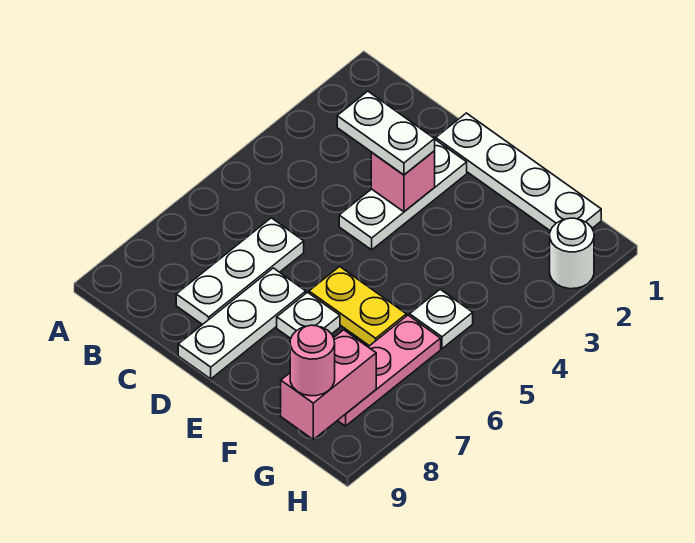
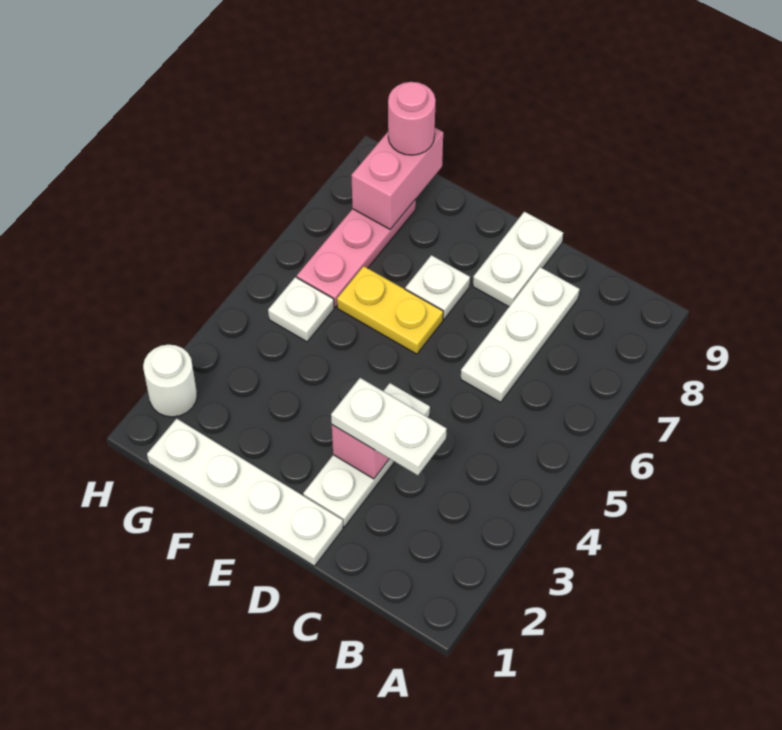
white plate D7:D9 level 1 -> white plate D8:D9 level 1

